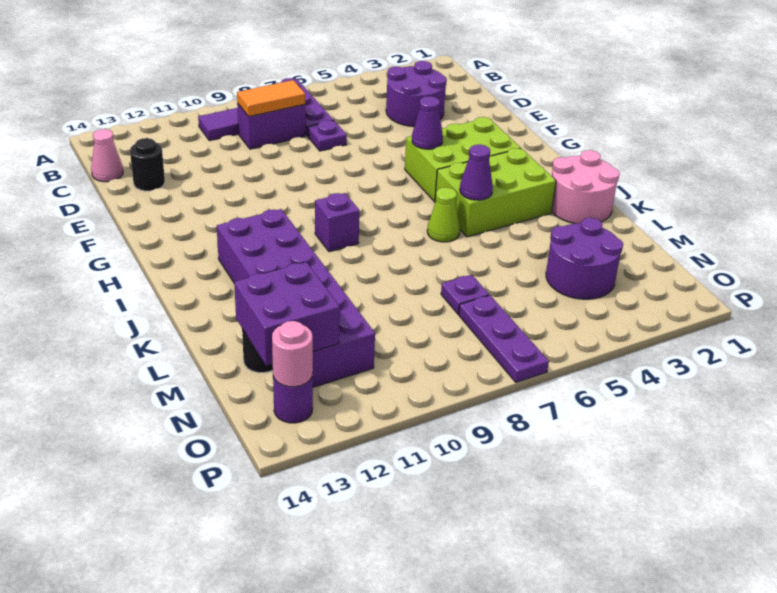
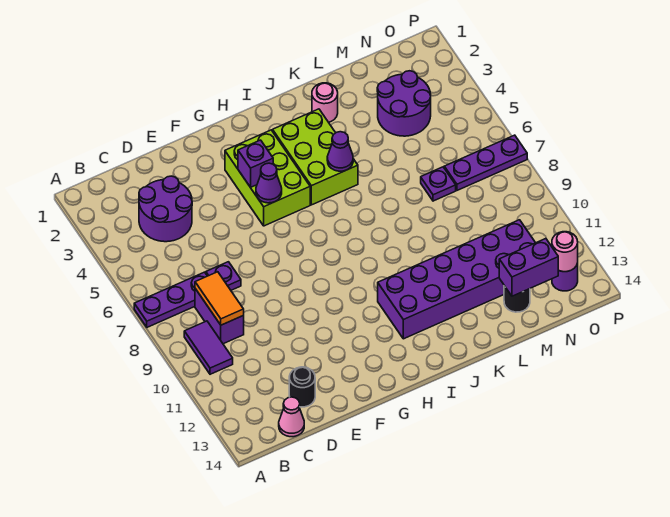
purple brick I9 level 1 -> purple brick G4 level 2
pink round brick J1:K2 level 1 -> pink round brick K2 level 1
lime cone J6 level 1 -> none
purple brick M12:N13 level 2 -> purple brick M13:N13 level 2

